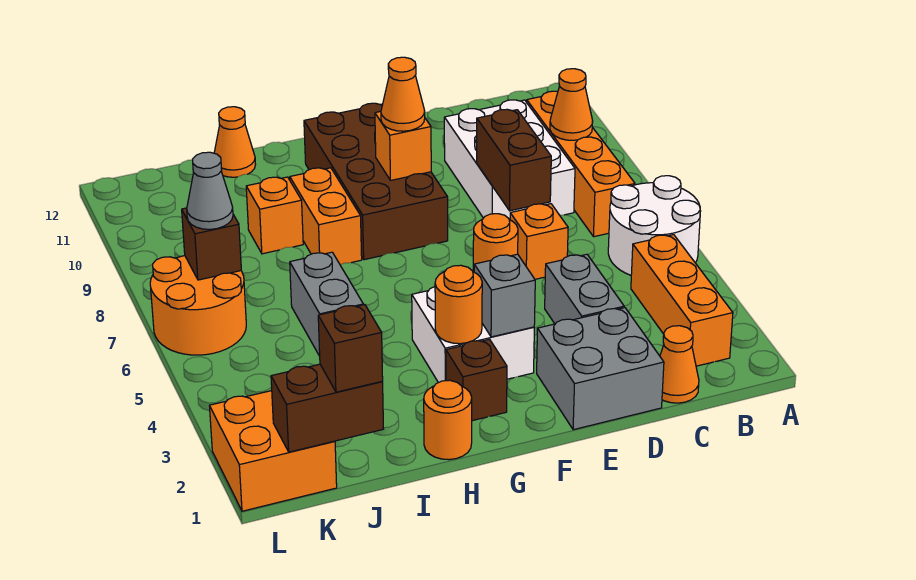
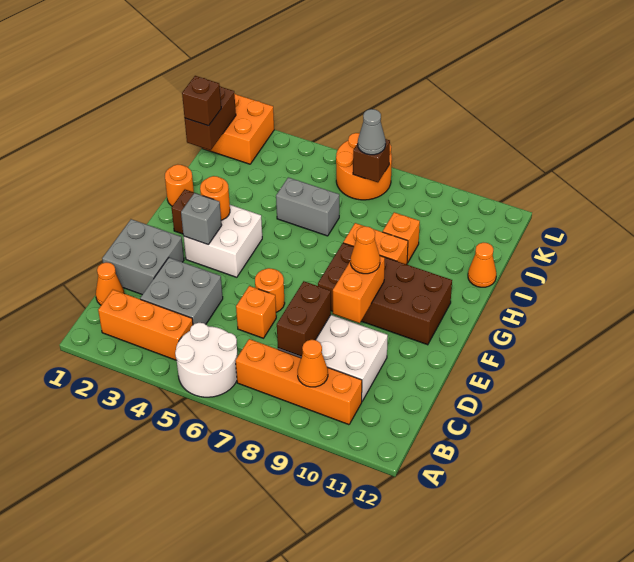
grey brick D3:D4 level 1 -> grey brick C3:D4 level 1
brown brick D7:D8 level 2 -> brown brick C8:D8 level 2
orange brick F9 level 2 -> orange brick E9:F9 level 2

